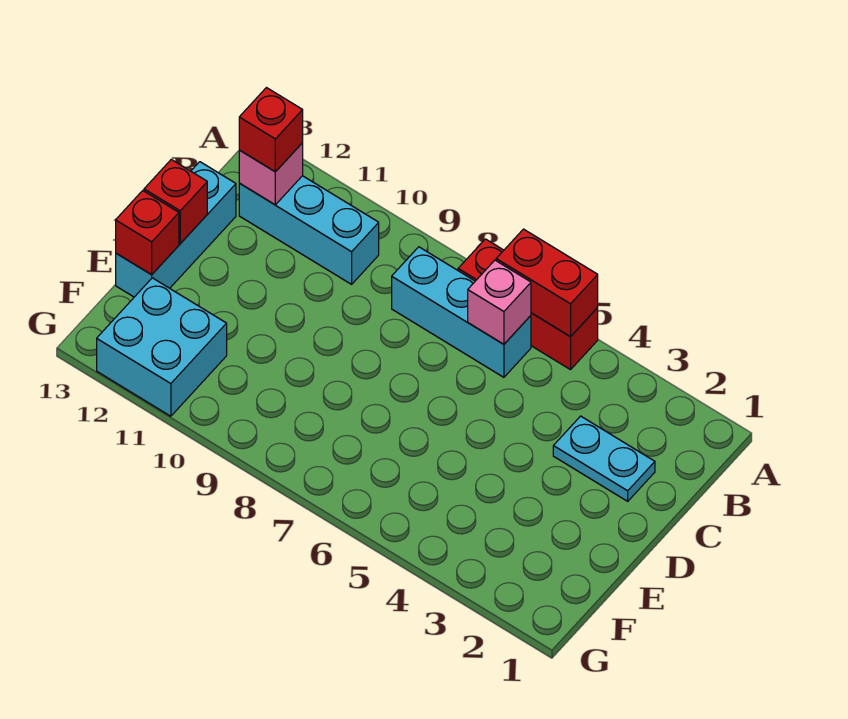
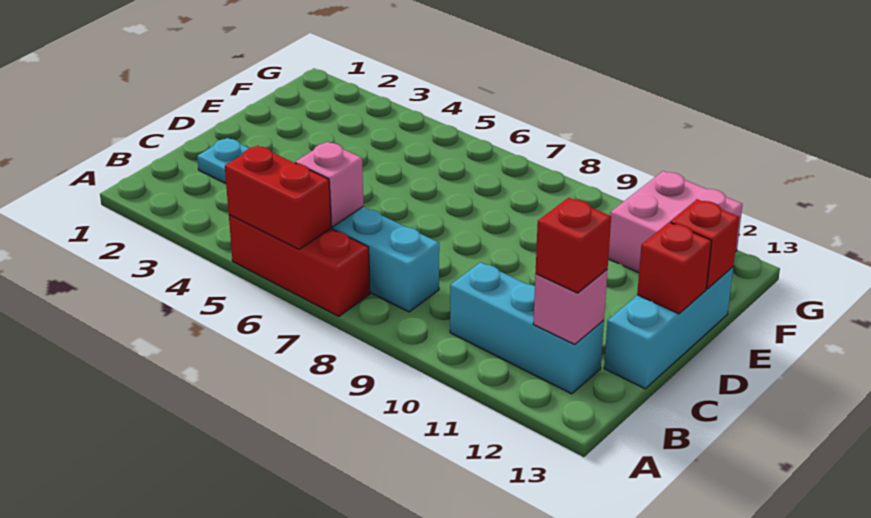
cyan brick F11:G12 level 1 -> pink brick F11:G12 level 1

